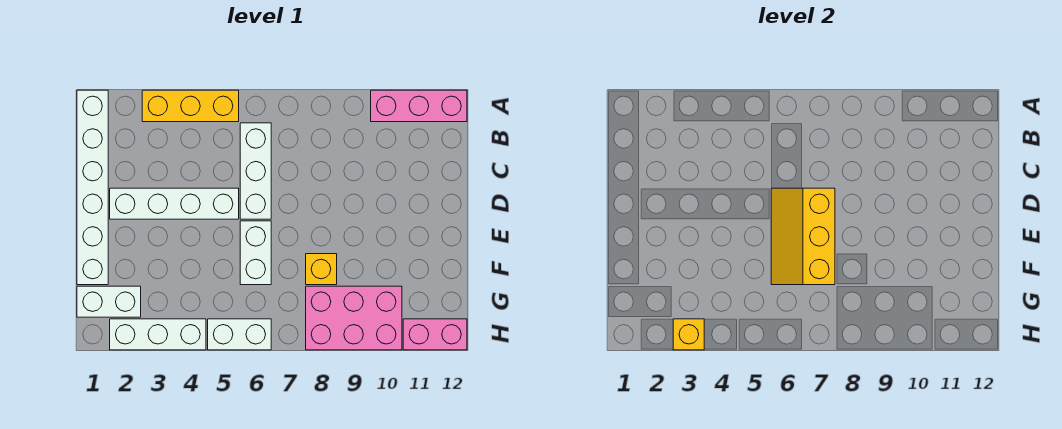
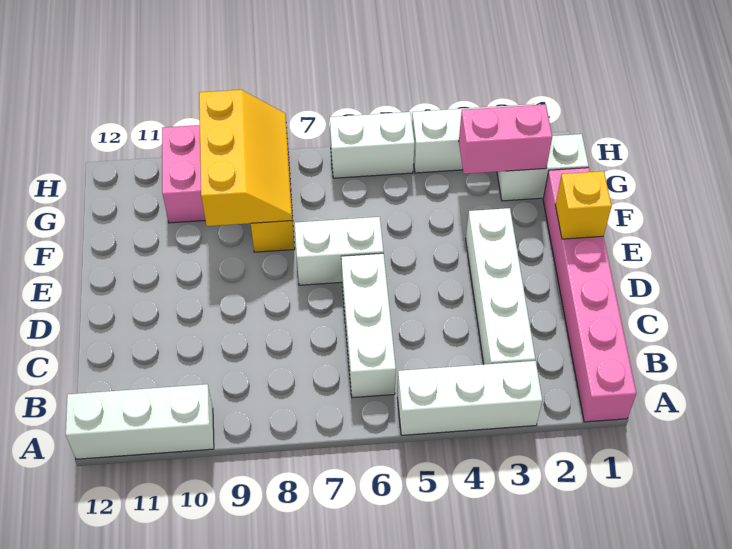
white brick A1:F1 level 1 -> pink brick A1:F1 level 1
yellow brick A3:A5 level 1 -> white brick A3:A5 level 1
pink brick A10:A12 level 1 -> white brick A10:A12 level 1
white brick D2:D5 level 1 -> white brick B3:E3 level 1
yellow slope D6:F7 level 2 top 7 -> yellow slope F8:H9 level 2 top 9
white brick E6:F6 level 1 -> white brick E6:E7 level 1
yellow brick H3 level 2 -> yellow brick E1 level 2
pink brick H11:H12 level 1 -> pink brick G2:G3 level 2

